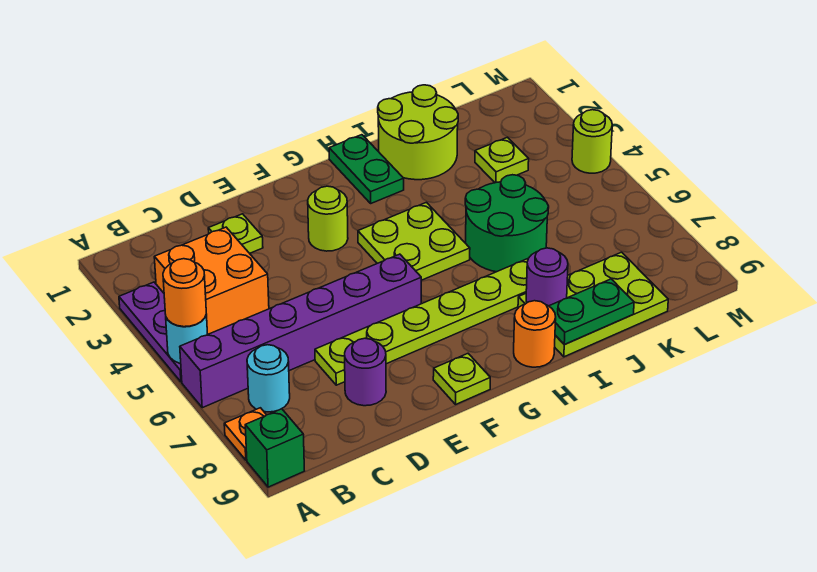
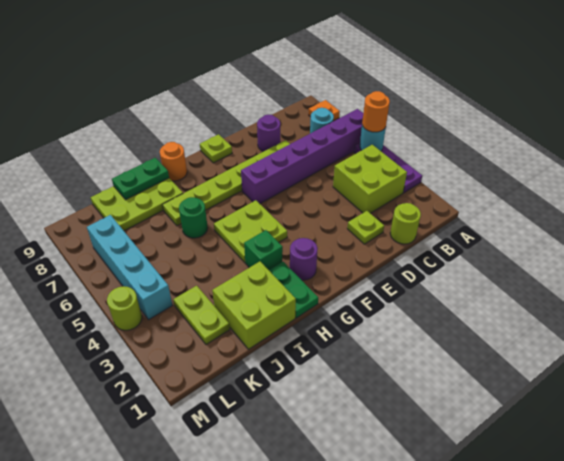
green brick A9 level 1 -> green brick H3 level 1
orange brick B3:C4 level 1 -> lime brick B3:C4 level 1
lime round brick F3 level 1 -> lime round brick C1 level 1
lime round brick I1:J2 level 1 -> lime brick I1:J2 level 1
green round brick I5:J6 level 1 -> green round brick I6 level 1
purple round brick I8 level 2 -> purple round brick G2 level 1
lime plate K3 level 1 -> lime plate K2:K3 level 1
none -> cyan brick L4:L7 level 1

